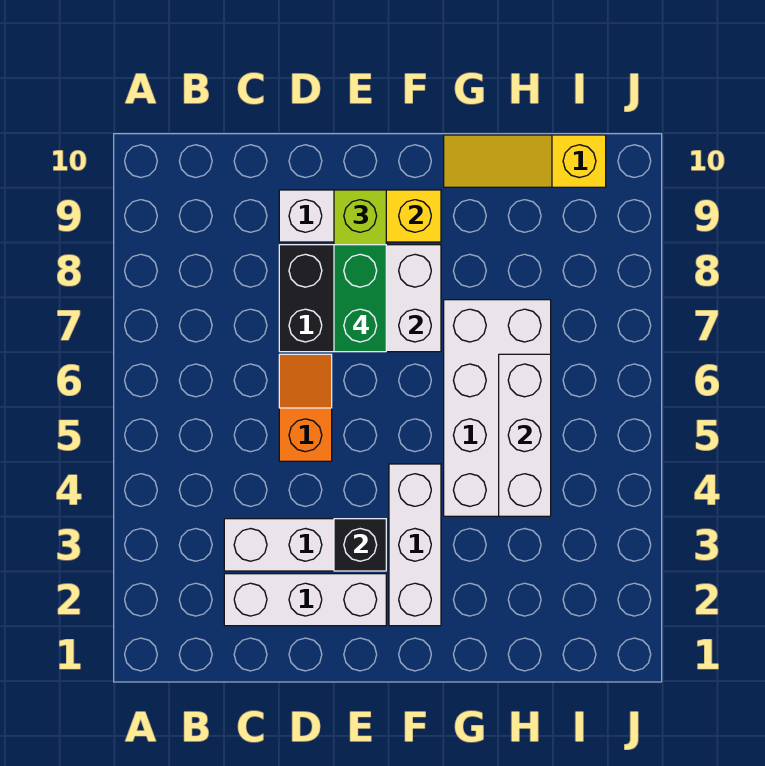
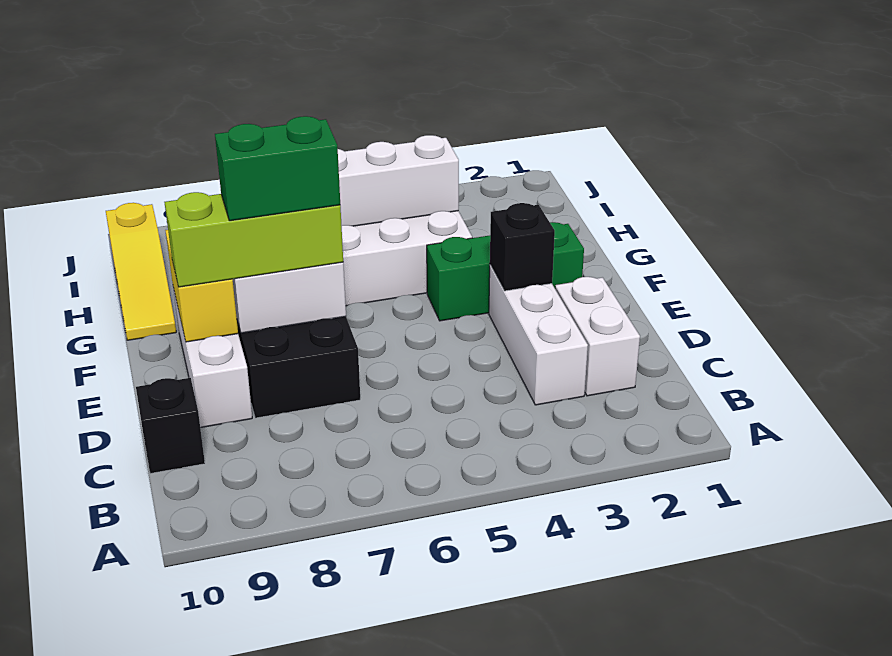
white brick C2:E2 level 1 -> white brick C2:D2 level 1
none -> black brick C10 level 1
orange slope D5:D6 level 1 top 5 -> none
white brick F2:F4 level 1 -> green brick F2:F4 level 1

